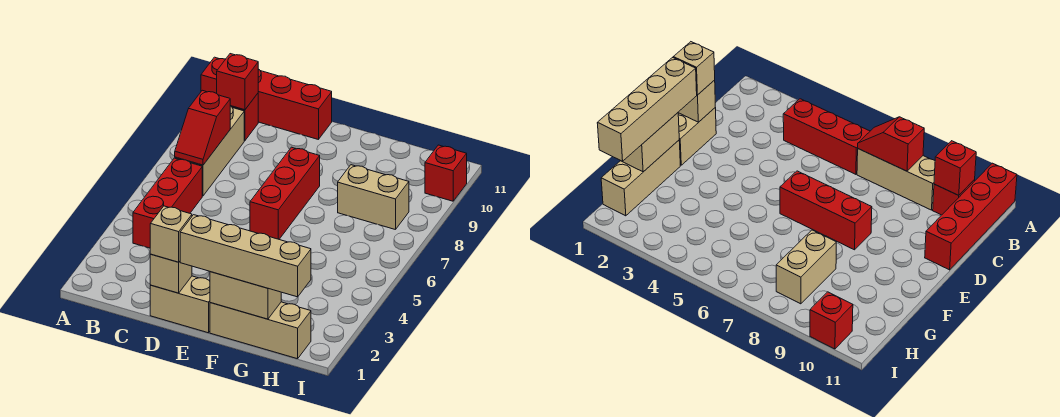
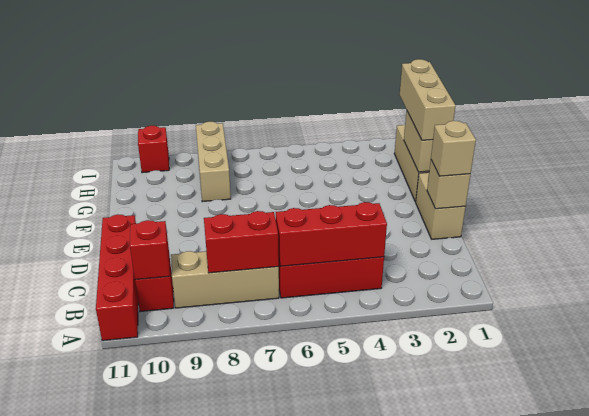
red slope B7:B8 level 2 top 8 -> red brick B7:B8 level 2
tan brick E1:H1 level 3 -> tan brick F1:H1 level 3
red brick E6:E8 level 1 -> red brick B4:B6 level 2
tan brick G8:H8 level 1 -> tan brick G8:I8 level 1

